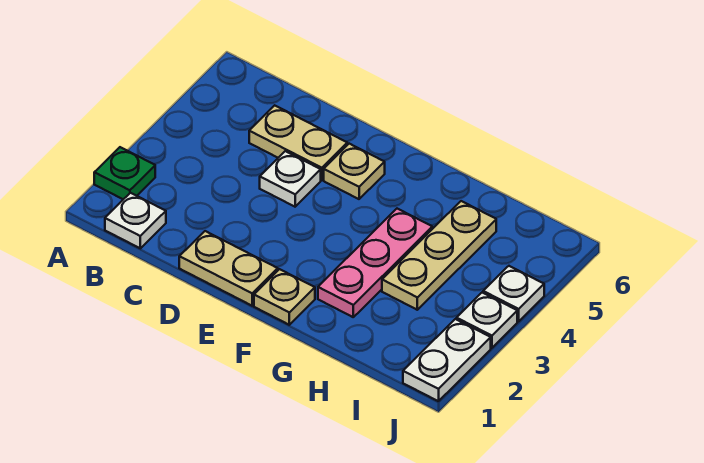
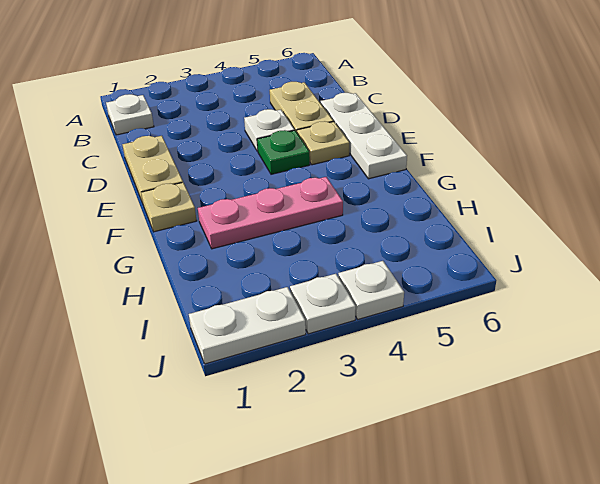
green plate A2 level 1 -> green plate E4 level 1
none -> white plate D6:F6 level 1
tan plate H3:H5 level 1 -> none

